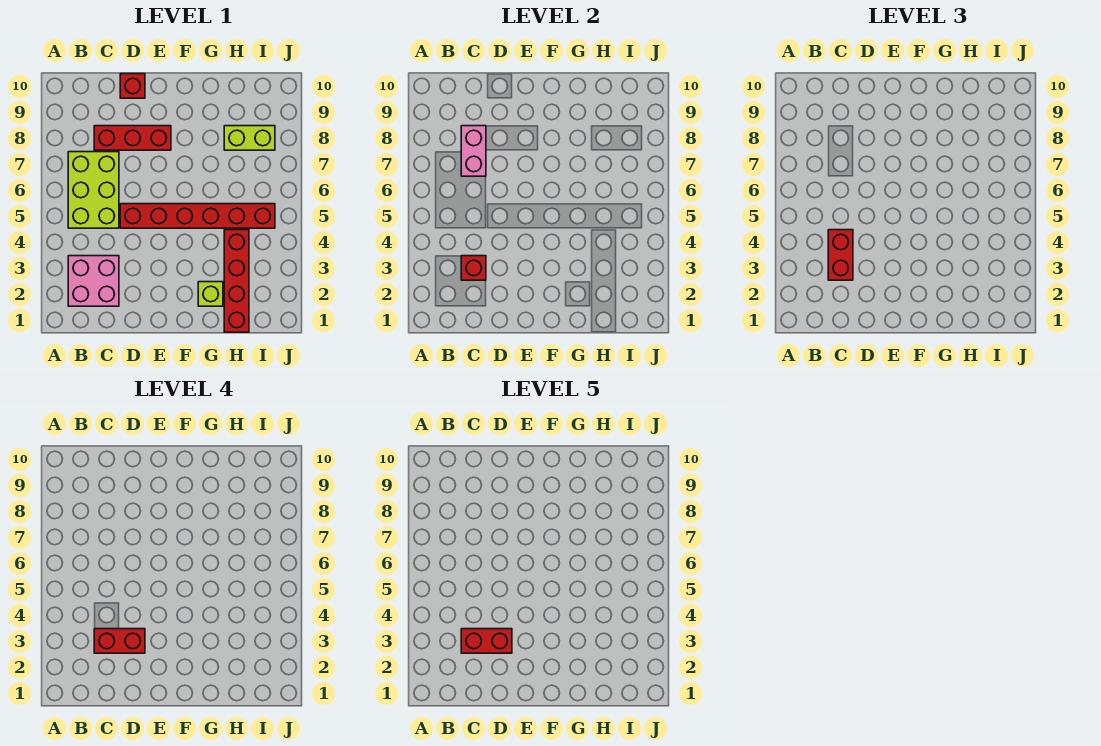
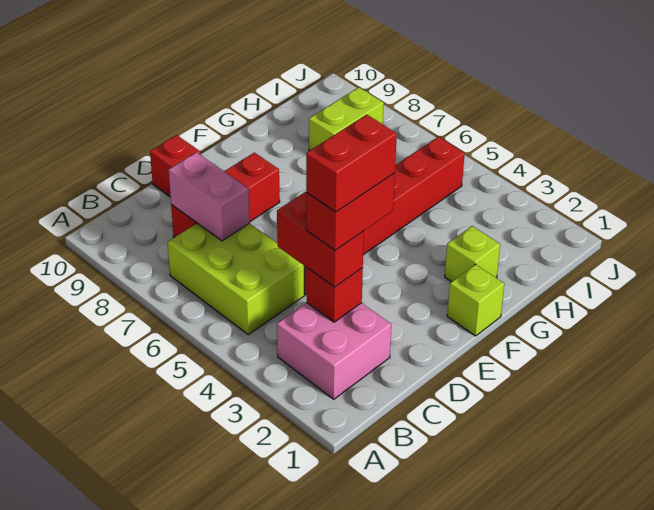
none -> lime brick F1 level 1
red brick H1:H4 level 1 -> none

